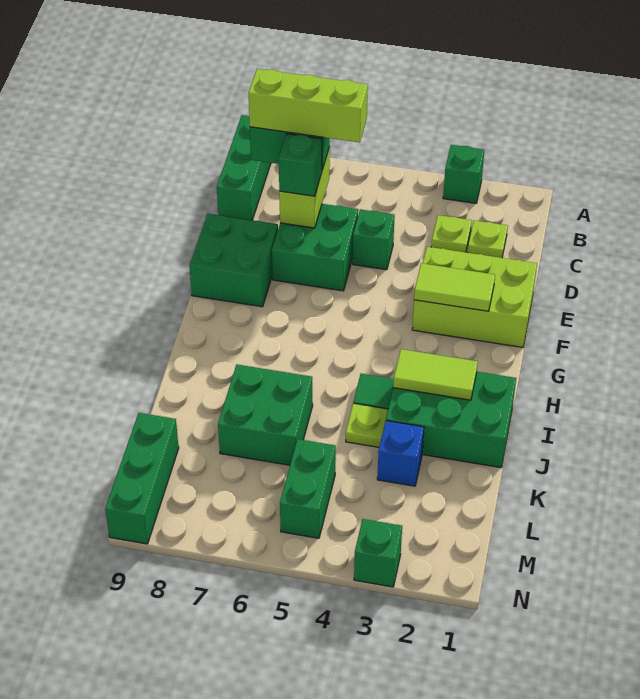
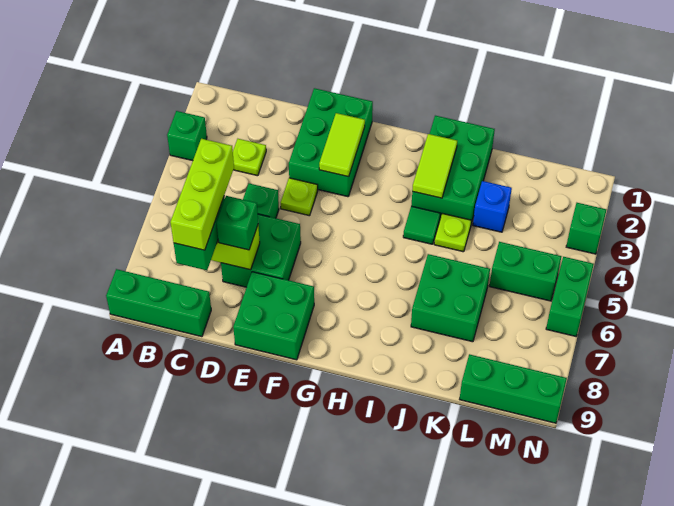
lime plate C2 level 1 -> lime plate E4 level 1
lime brick E1:F3 level 1 -> green brick E1:F3 level 1
none -> green brick N5:N6 level 1

